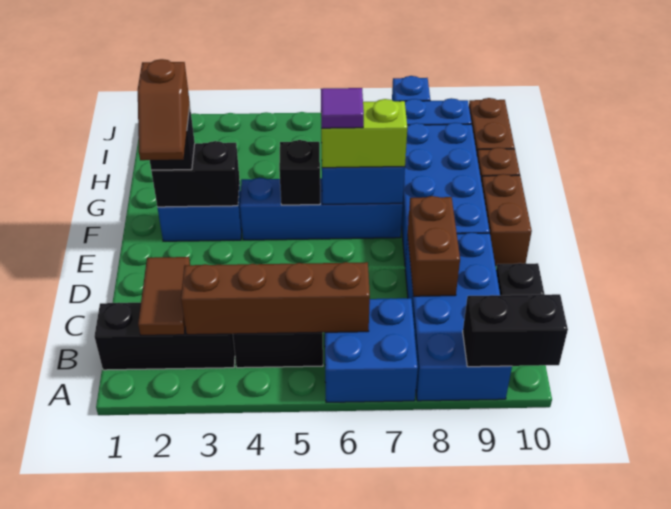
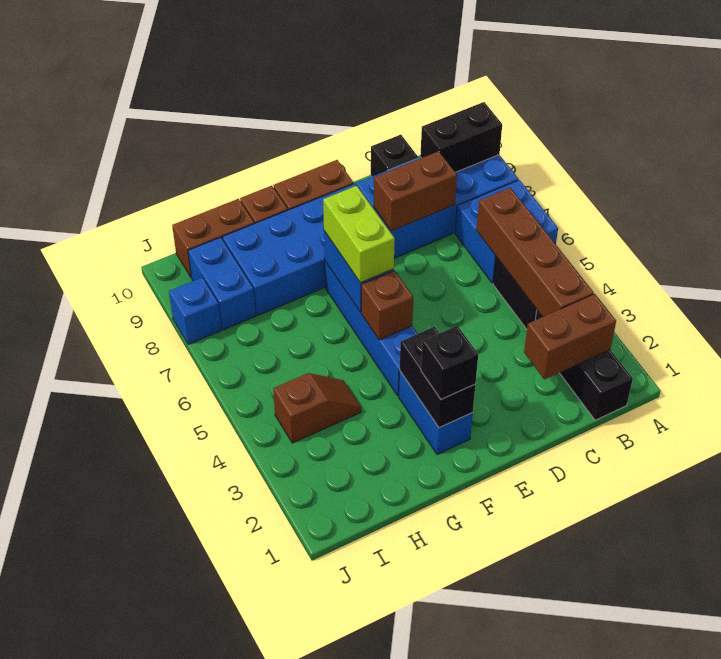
black brick A9:A10 level 2 -> black brick A9:B9 level 2
brown tile B2:C2 level 2 -> brown brick B2:C2 level 2
brown slope E2:F2 level 4 top F -> brown slope H4:I4 level 1 top I
black brick F5 level 2 -> brown brick F5 level 2
purple tile F6 level 4 -> none

